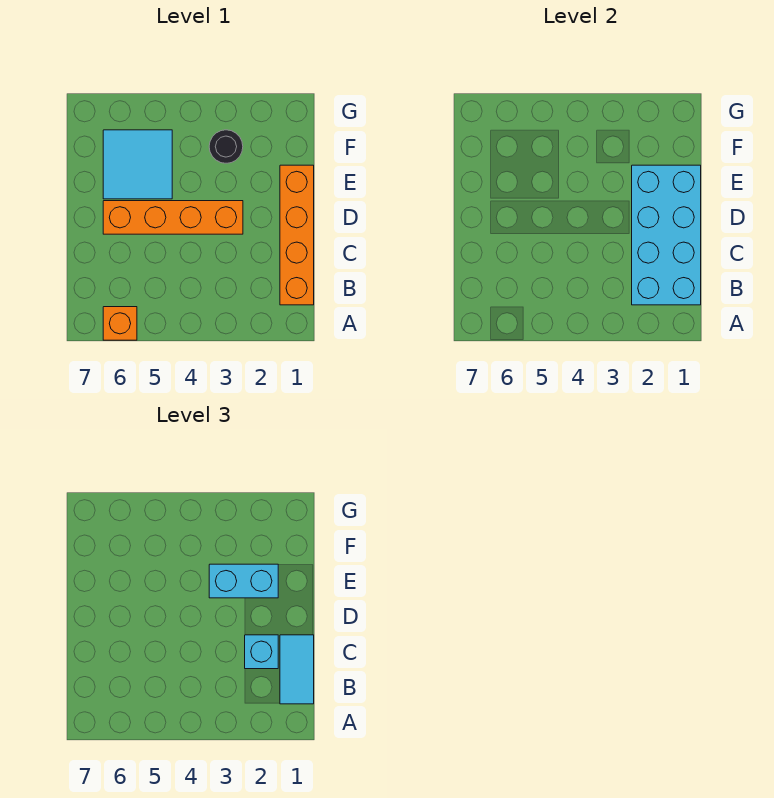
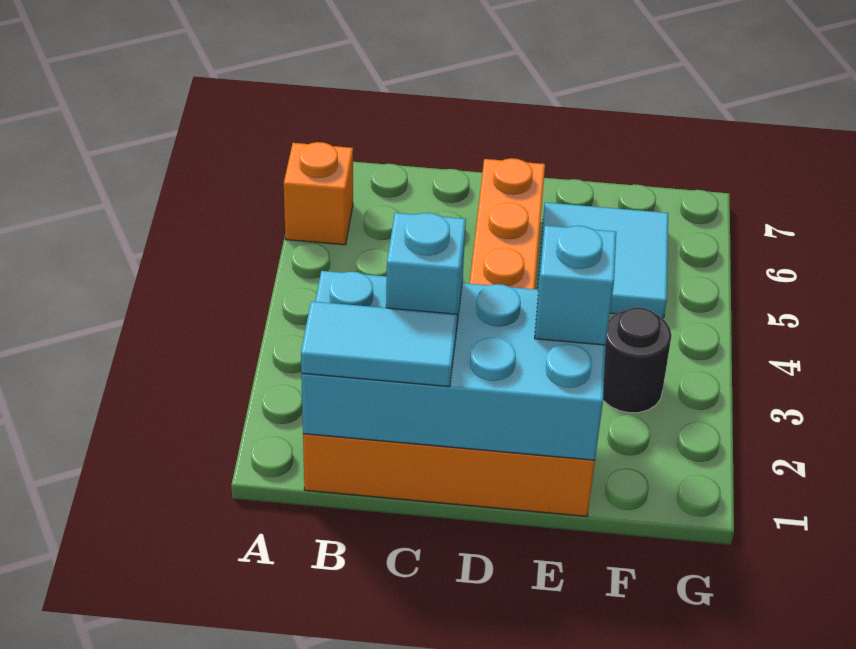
cyan brick E2:E3 level 3 -> cyan brick E2 level 3

